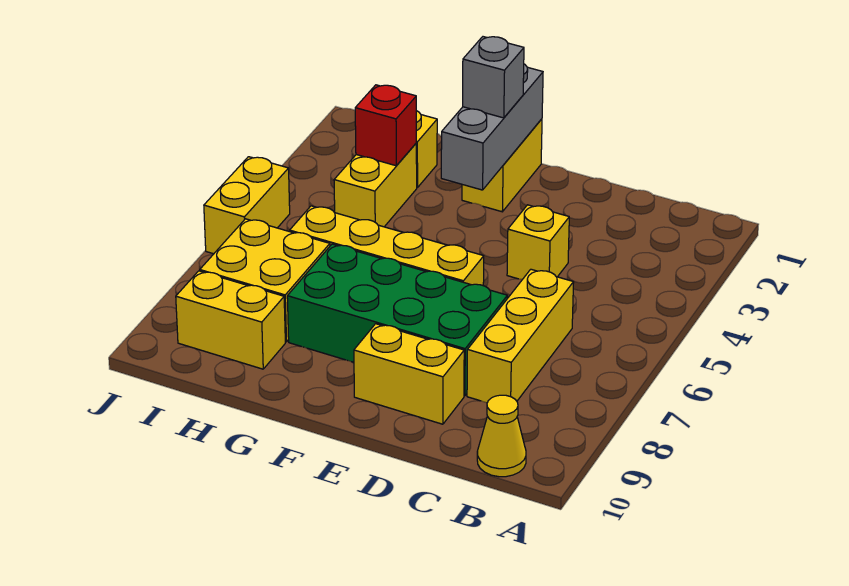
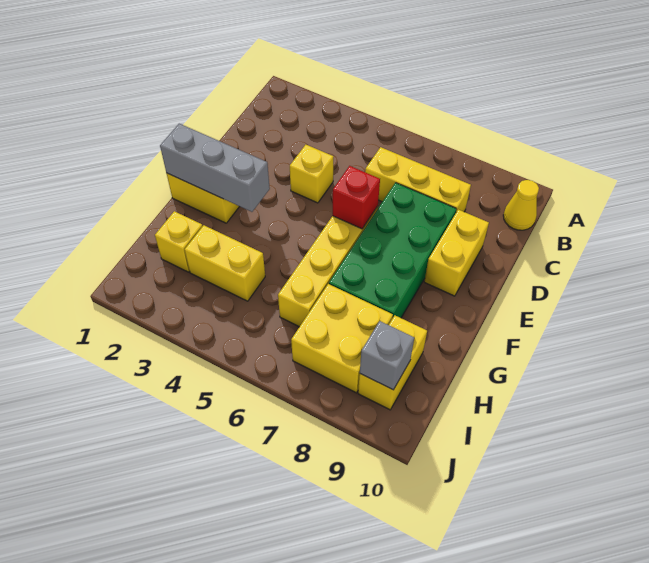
grey brick F2 level 3 -> grey brick I9 level 2
red brick H3 level 2 -> red brick E6 level 2
yellow brick J5:J6 level 1 -> none

